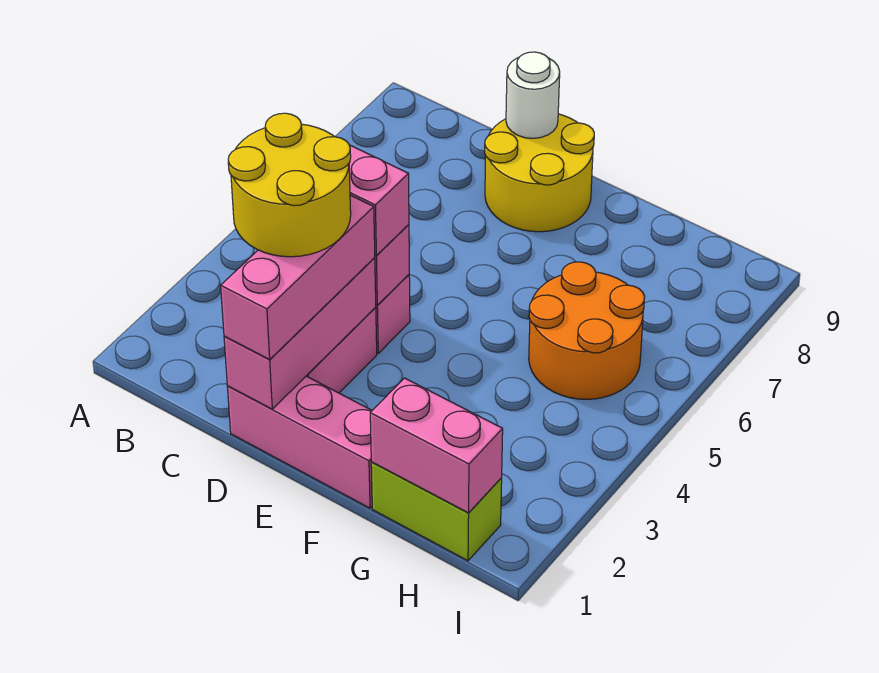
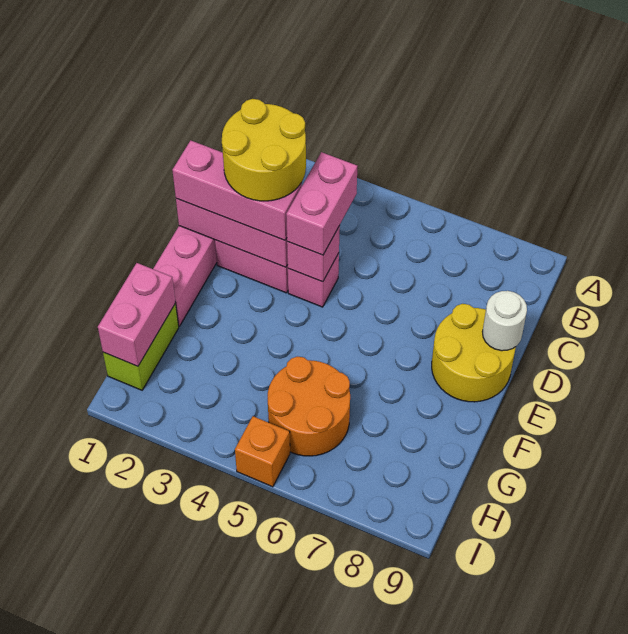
none -> orange brick I5 level 1

